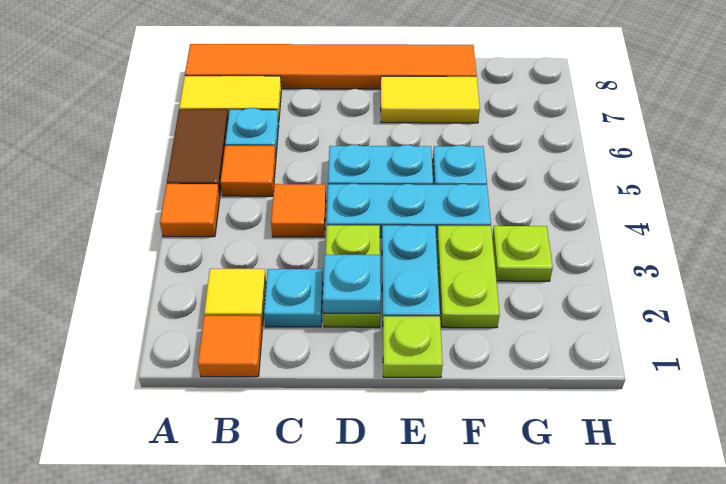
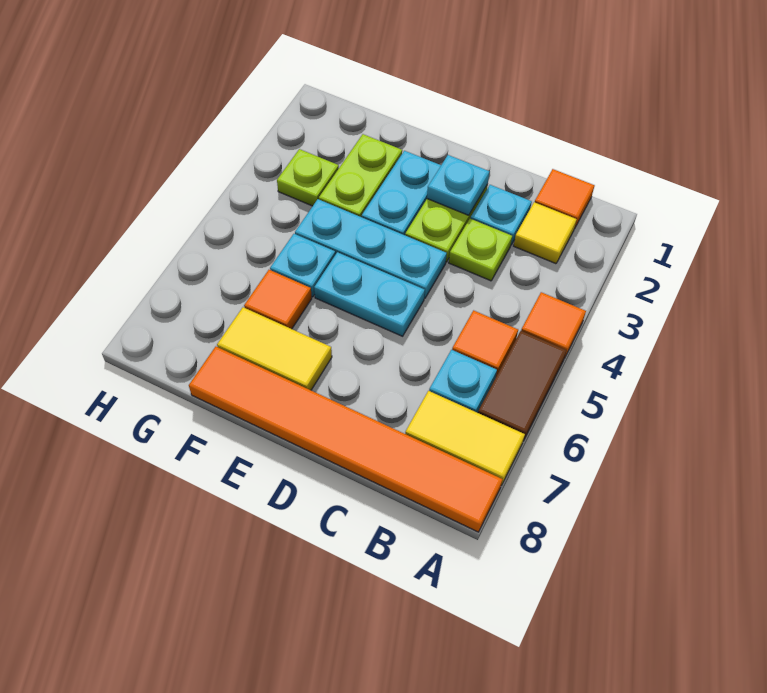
orange tile C4 level 1 -> orange tile F6 level 1
lime plate E1 level 1 -> lime plate C3 level 1

